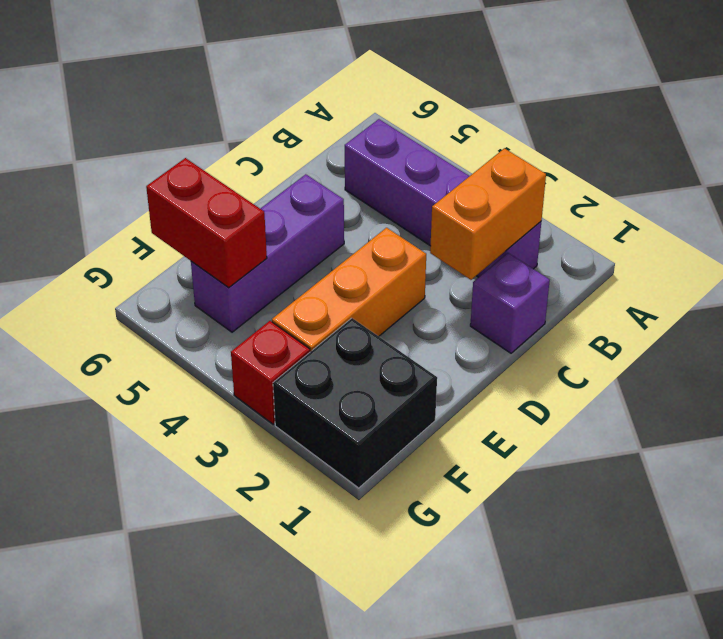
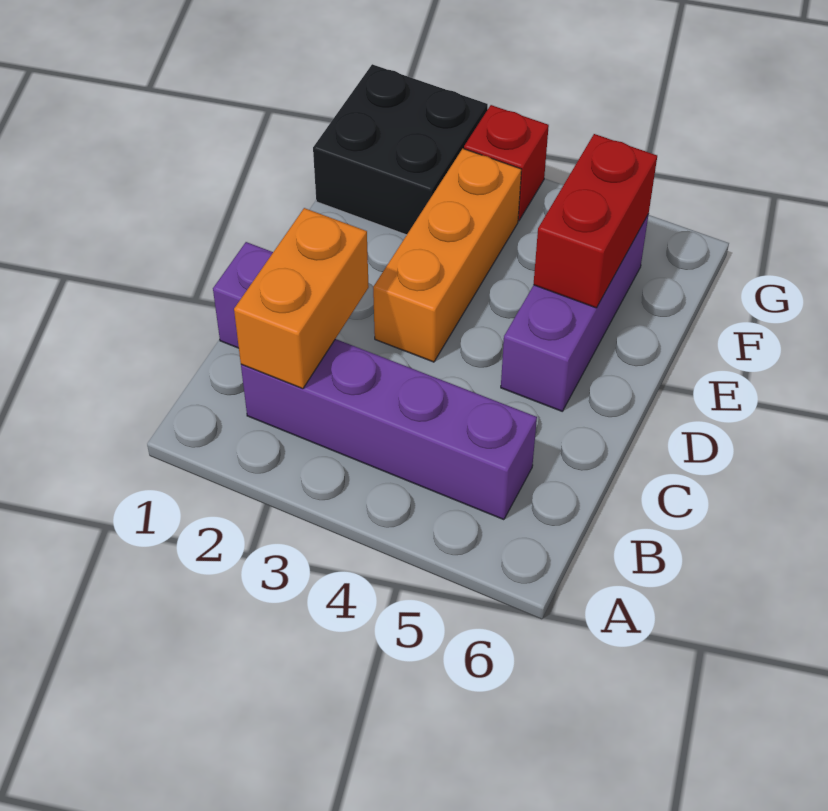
red brick F5:F6 level 2 -> red brick E5:F5 level 2

